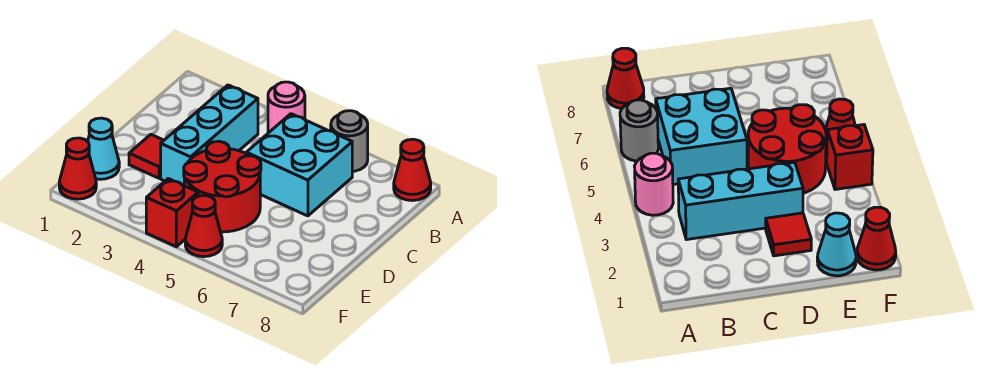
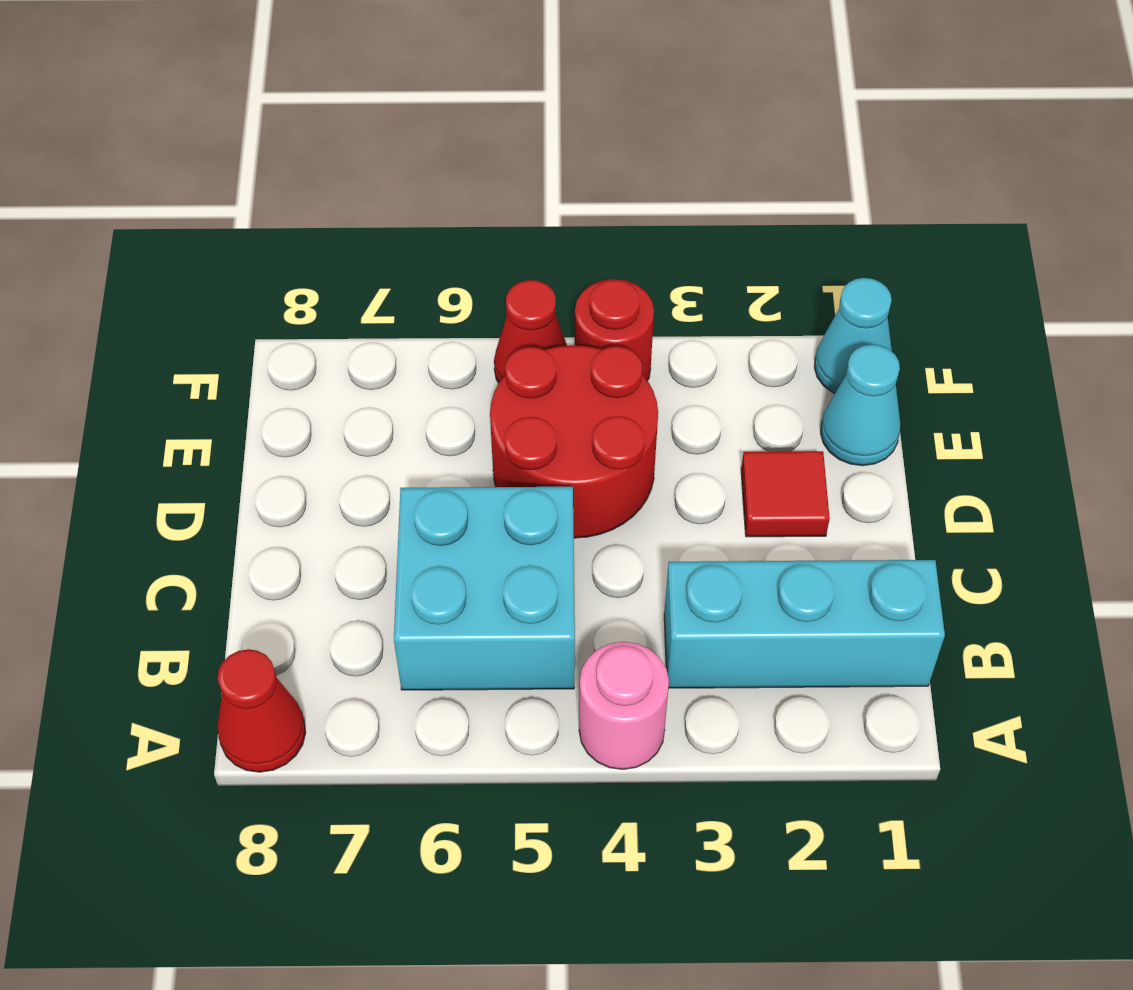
grey round brick A6 level 1 -> none
cyan brick B3:D3 level 1 -> cyan brick B1:B3 level 1
red cone F1 level 1 -> cyan cone F1 level 1
red brick F4 level 1 -> red round brick F4 level 1

